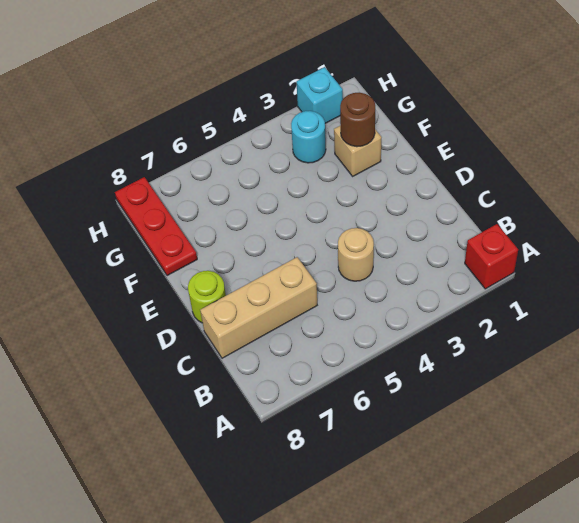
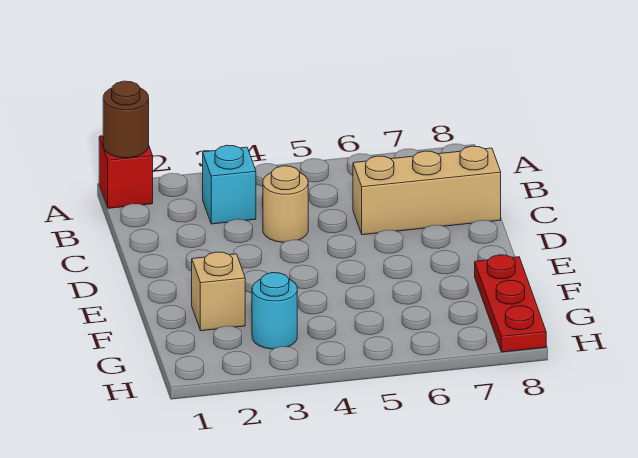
lime round brick D8 level 1 -> none
brown round brick F2 level 2 -> brown round brick A1 level 2
cyan brick H2 level 1 -> cyan brick B3 level 1

